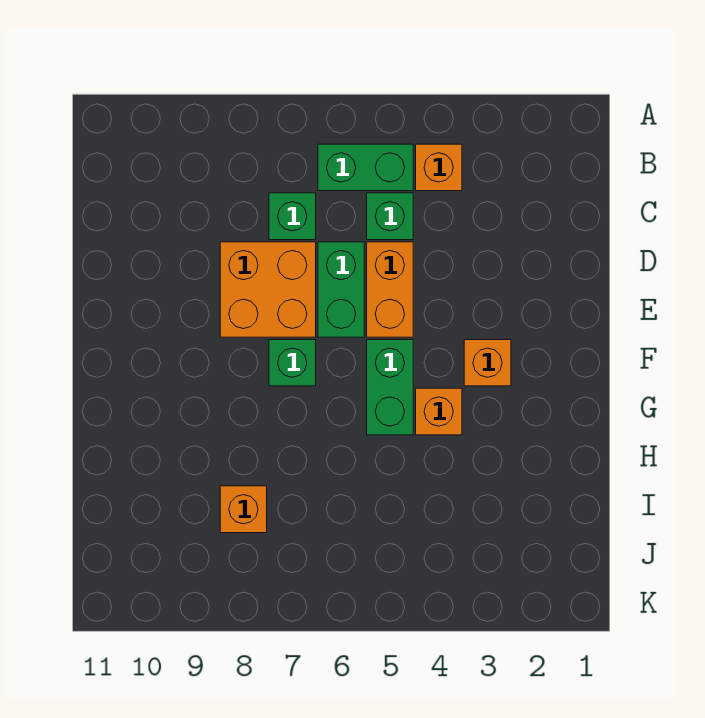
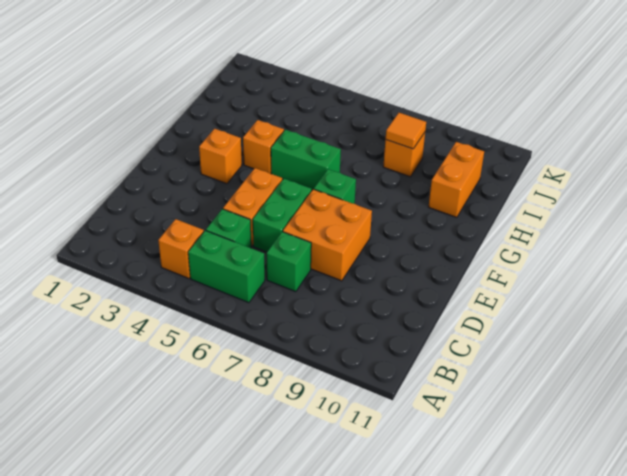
green brick F5:G5 level 1 -> green brick G5:G6 level 1
none -> orange brick H10:I10 level 1
none -> orange tile I8 level 2

